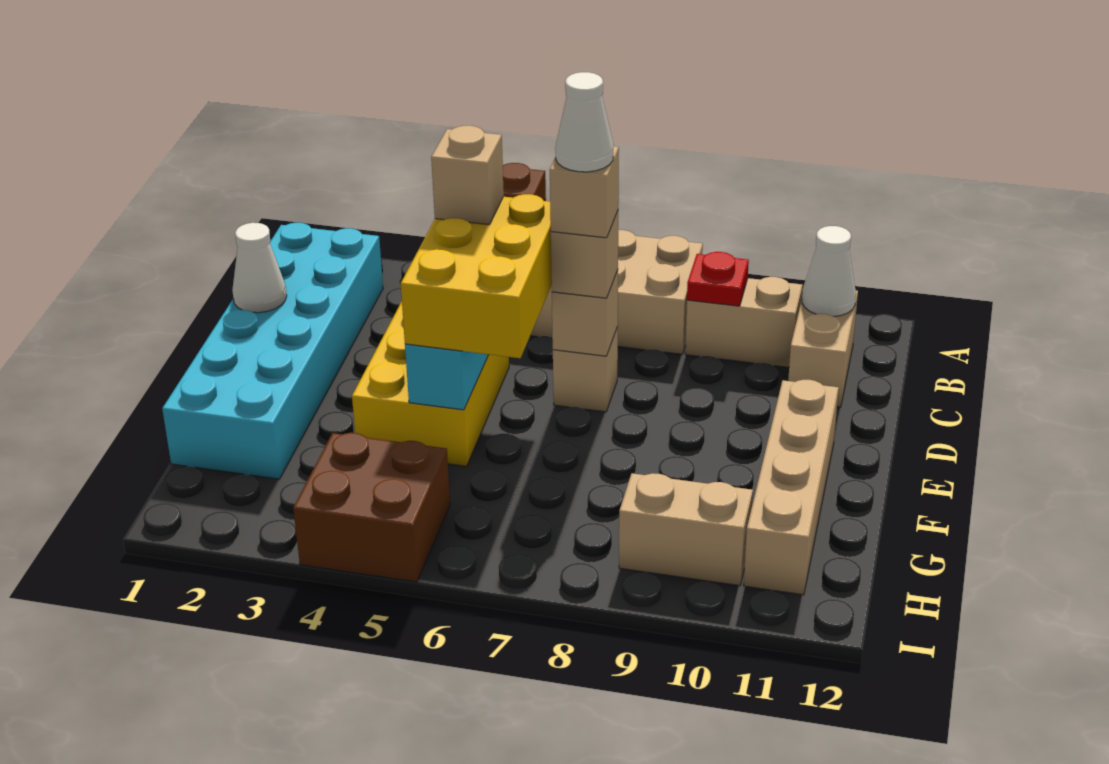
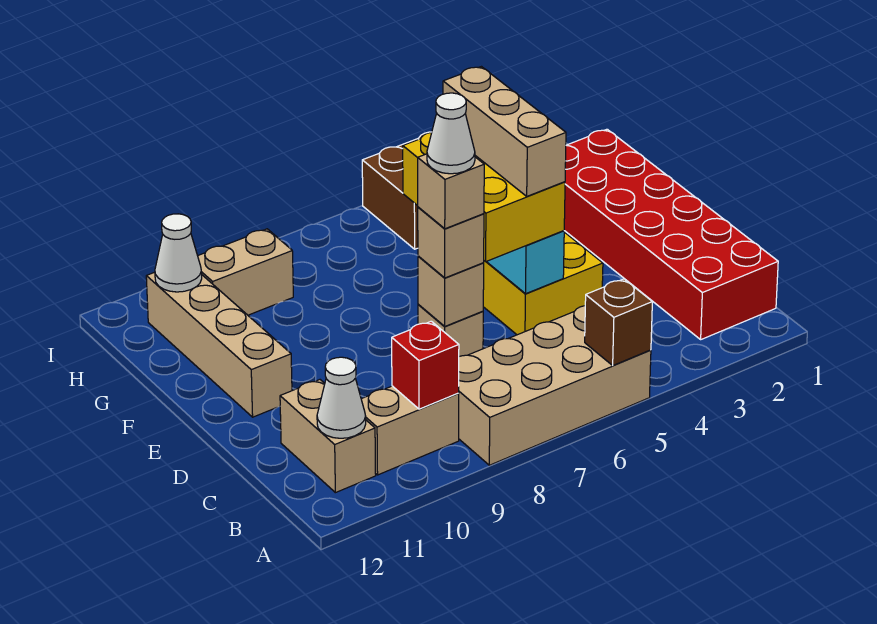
cyan brick B1:G2 level 1 -> red brick B1:G2 level 1
red plate B9 level 2 -> red brick B9 level 2
white cone D1 level 2 -> white cone H11 level 2
tan brick D5 level 4 -> tan brick D5:F5 level 4

